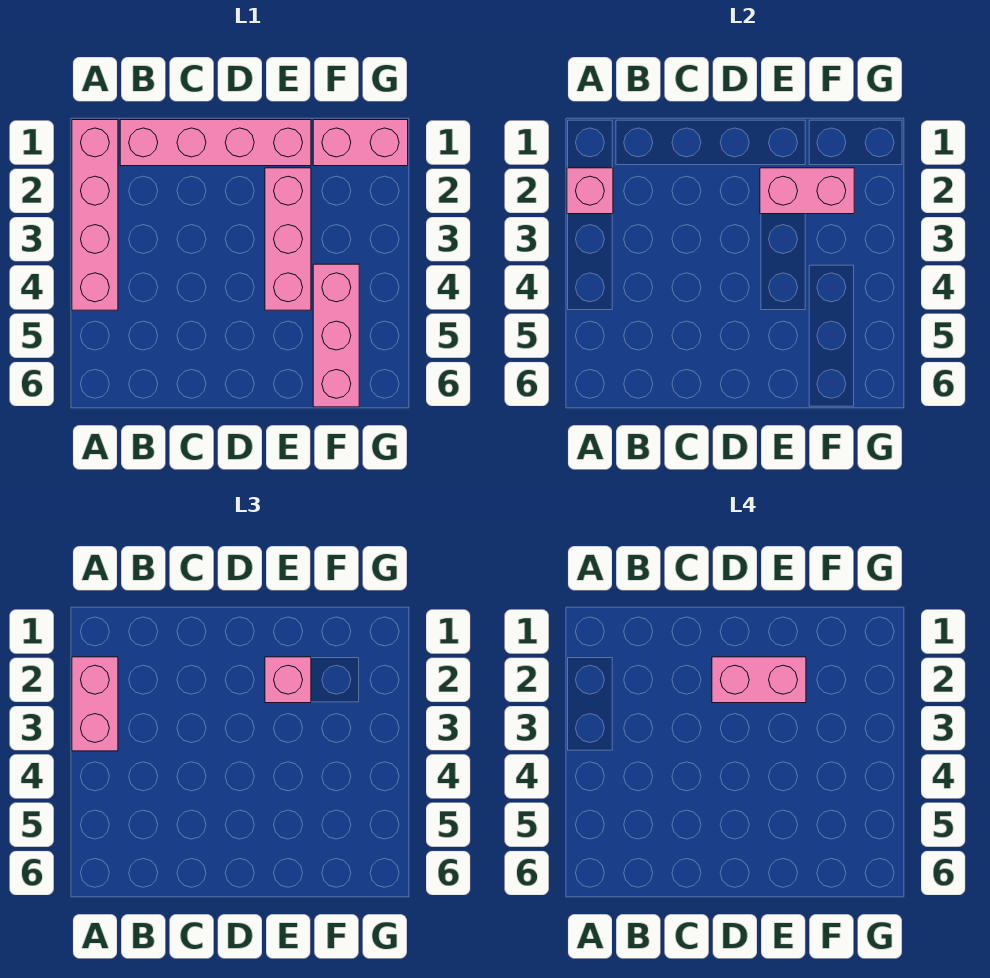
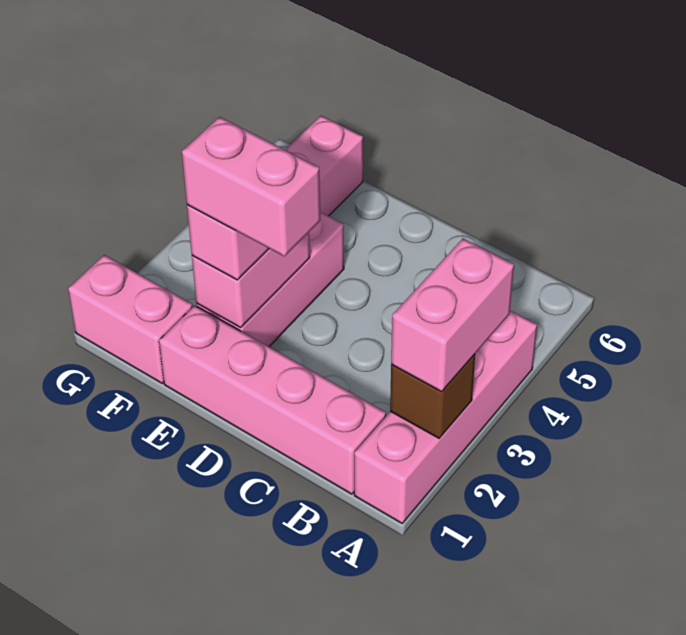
pink brick A2 level 2 -> brown brick A2 level 2
pink brick E2:F2 level 2 -> pink brick E2:E3 level 2

